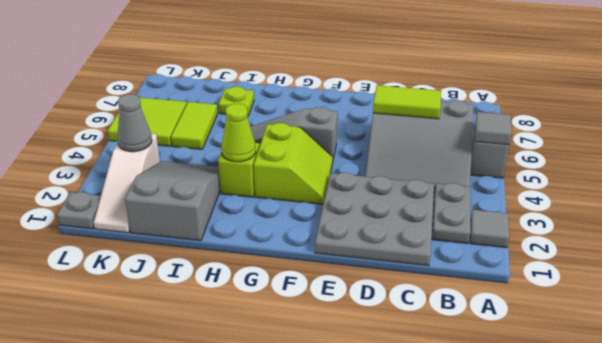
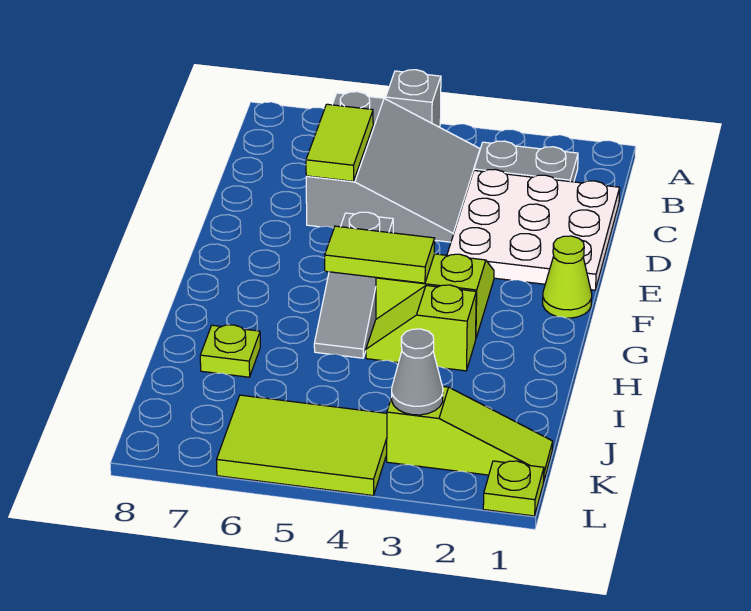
grey tile A2 level 1 -> none
grey tile A5 level 2 -> none
grey plate C1:E3 level 1 -> white plate C1:E3 level 1
lime cone H3 level 2 -> lime cone F1 level 1
grey slope I1:J3 level 1 top 1 -> none
lime tile J5:J6 level 1 -> lime tile G4:G5 level 2
white slope K1:K3 level 1 top 3 -> lime slope K1:K3 level 1 top 3
lime tile K5:L6 level 1 -> lime tile K4:L6 level 1
grey plate L1 level 1 -> lime plate L1 level 1

